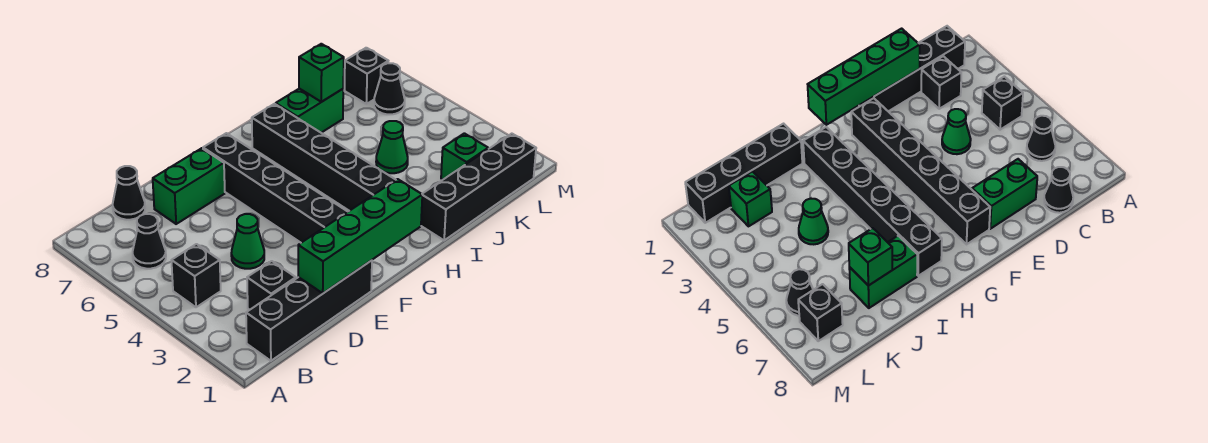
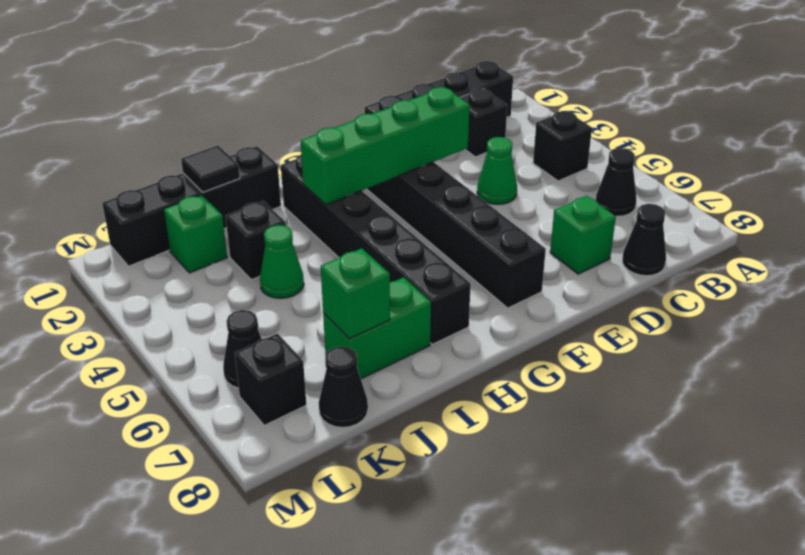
green brick D1:G1 level 2 -> green brick E3:H3 level 2
green brick D7:E7 level 1 -> green brick D7 level 1
none -> black tile J1 level 2
none -> black brick J3 level 1
none -> black cone K8 level 1

